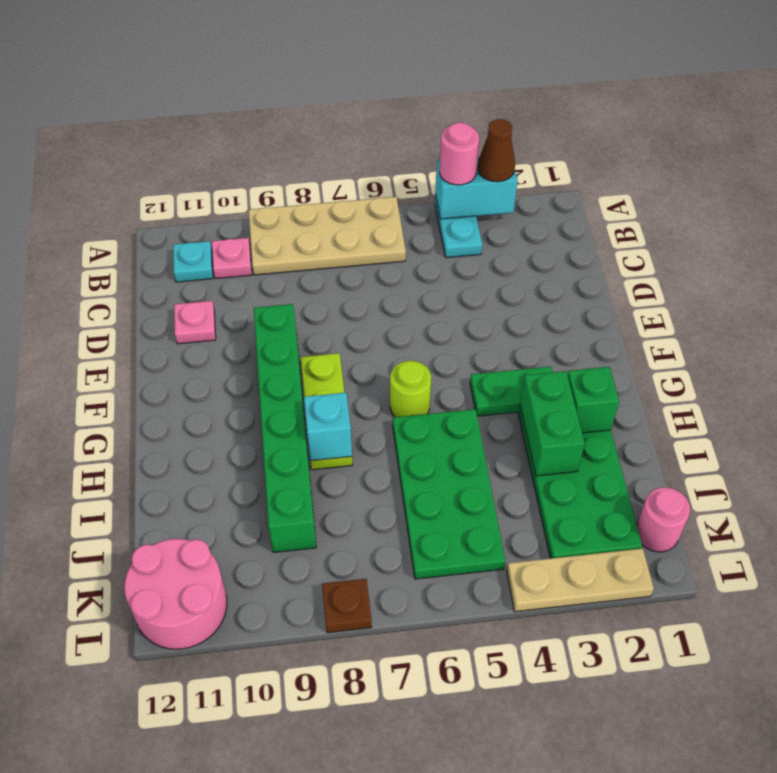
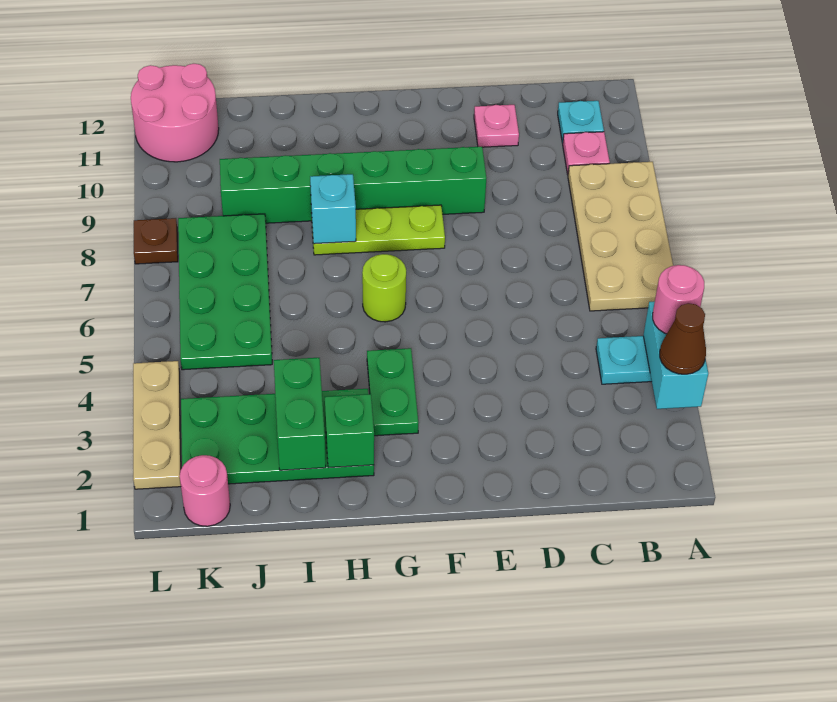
green brick H3:I3 level 2 -> green brick I2:I3 level 2
green plate H5:K6 level 1 -> green plate J5:K8 level 1

